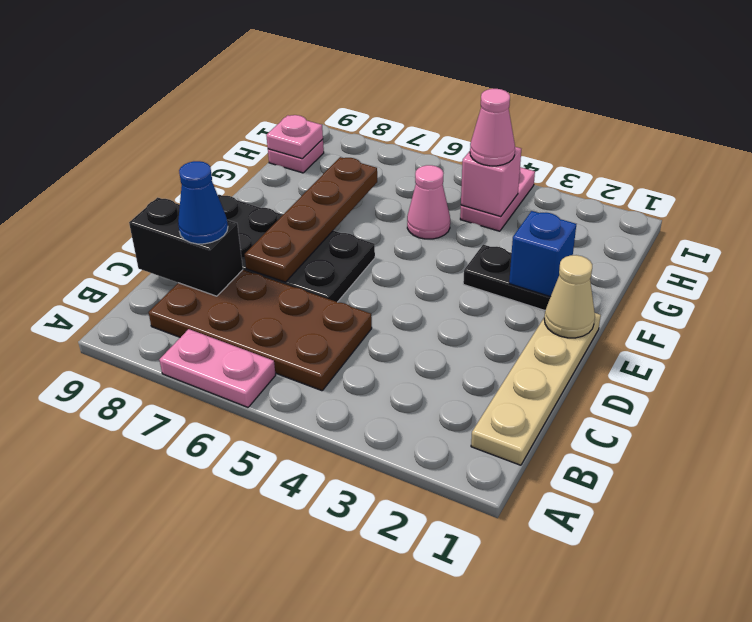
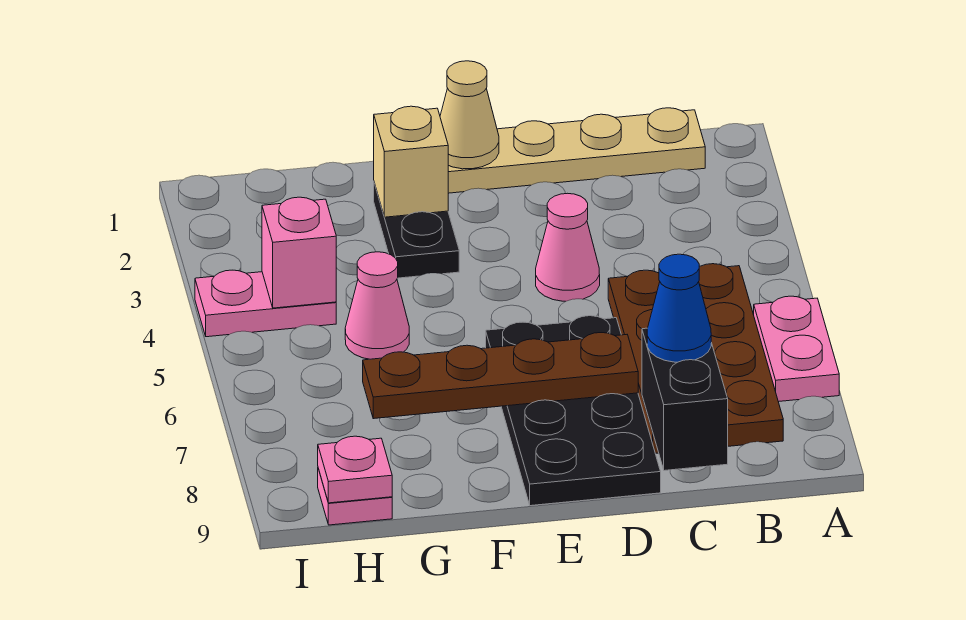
blue brick F2 level 2 -> tan brick F2 level 2
pink cone H4 level 3 -> pink cone D4 level 1

